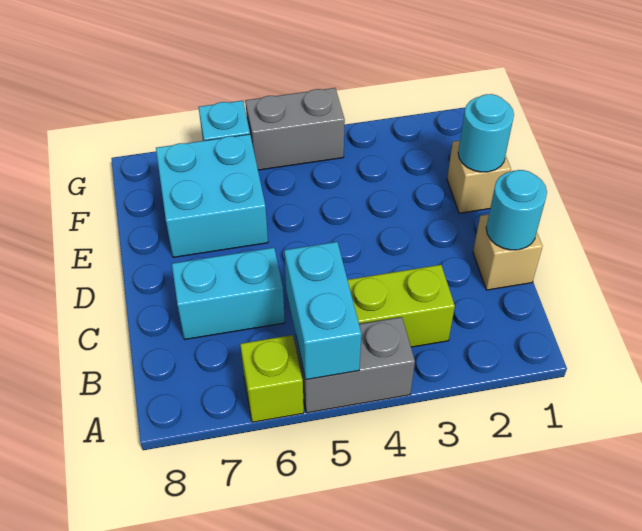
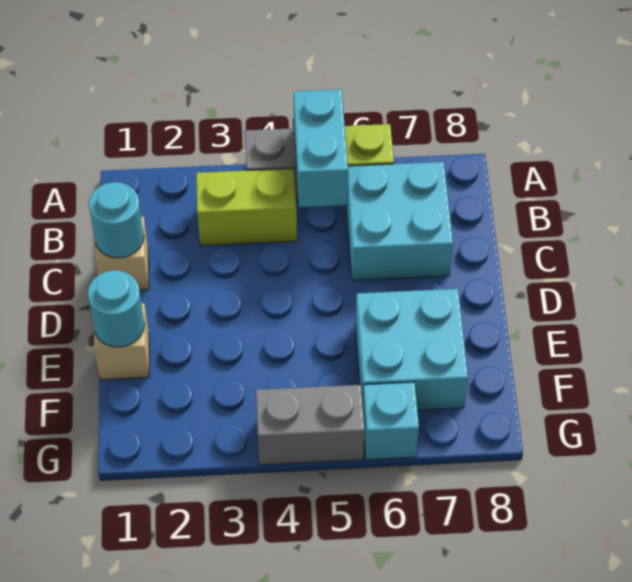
cyan brick C6:C7 level 1 -> cyan brick B6:C7 level 1

